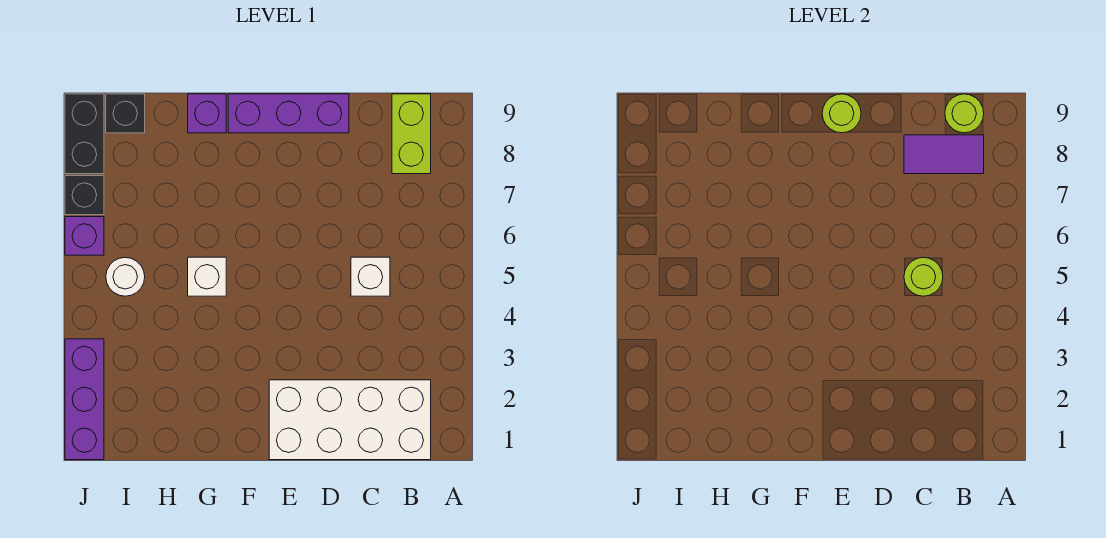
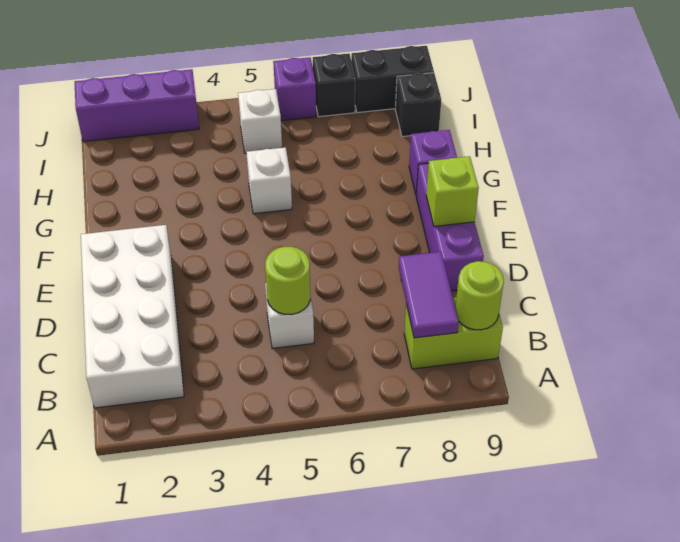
lime round brick E9 level 2 -> lime brick E9 level 2
white round brick I5 level 1 -> white brick I5 level 1

